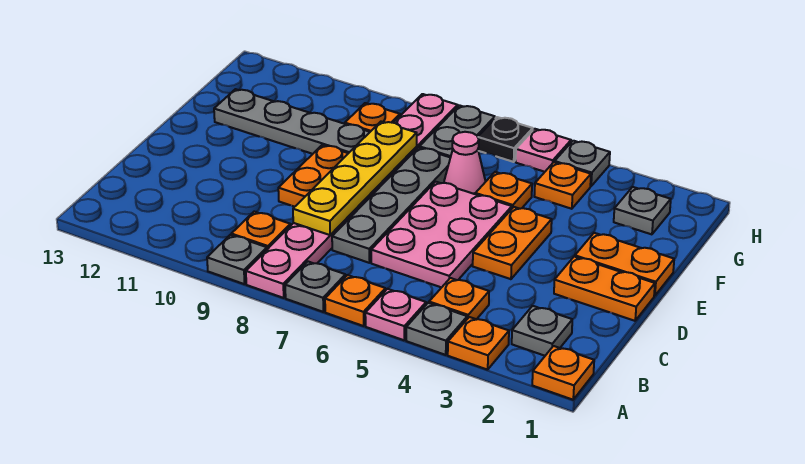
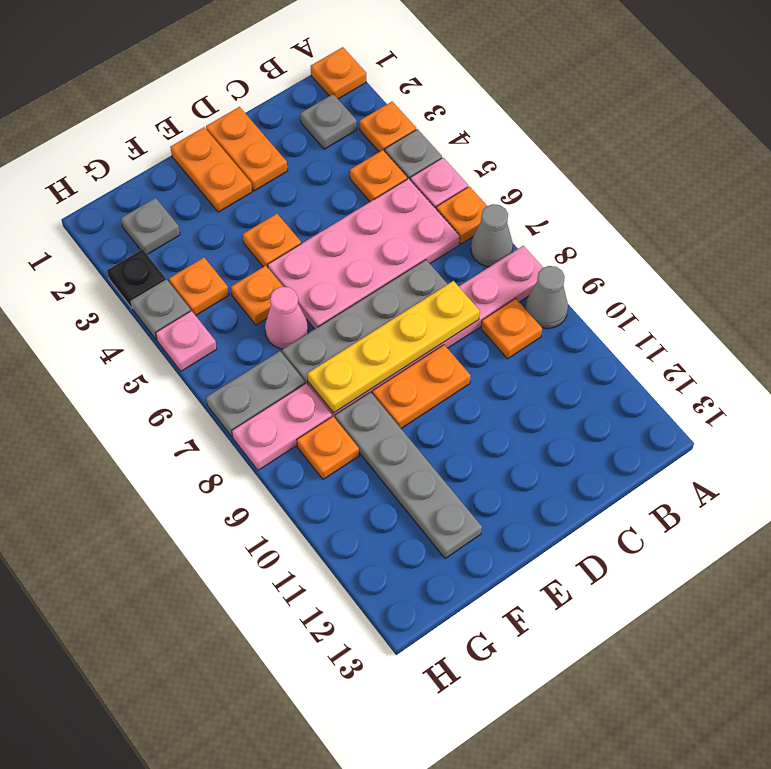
grey plate A7 level 1 -> grey cone A7 level 1
grey plate A9 level 1 -> grey cone A9 level 1
pink plate C5:E6 level 1 -> pink plate B5:E6 level 1
orange plate D4:E4 level 1 -> orange plate E4 level 1
black plate H6 level 1 -> black plate H3 level 1

